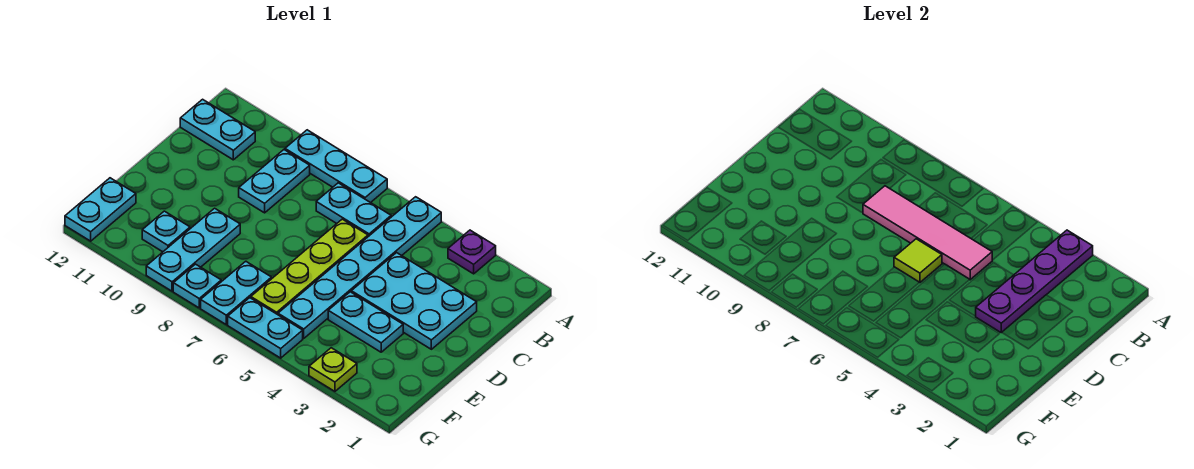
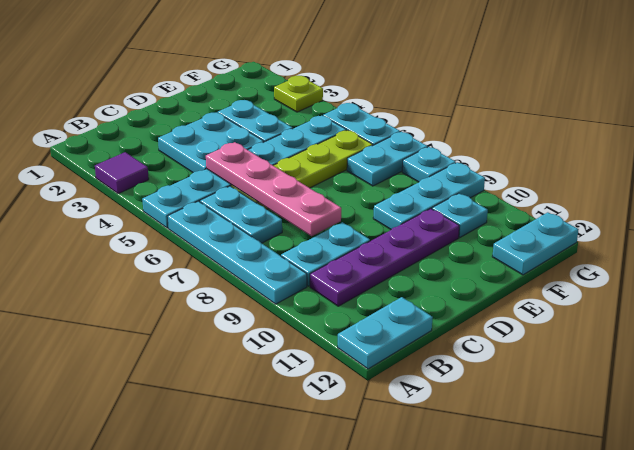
purple plate A3 level 1 -> purple tile A3 level 1
purple plate A3:D3 level 2 -> purple plate B10:E10 level 1
cyan plate A7:A9 level 1 -> cyan plate A6:A9 level 1
cyan plate B11:B12 level 1 -> cyan plate A12:B12 level 1
cyan plate C2:D4 level 1 -> cyan plate C3:D4 level 1
pink tile C5:C8 level 2 -> pink plate C5:C8 level 2
lime tile D6 level 2 -> none

